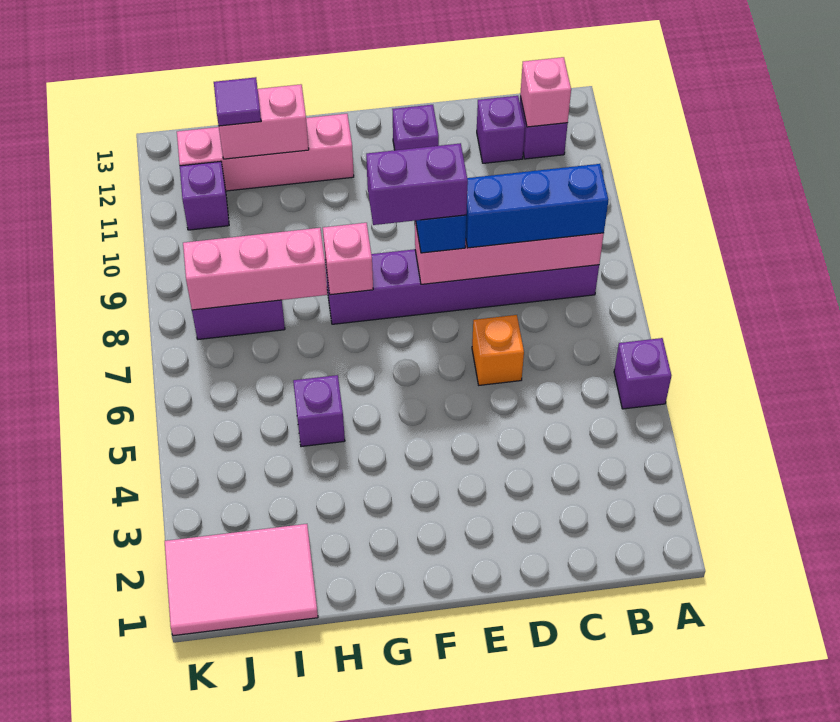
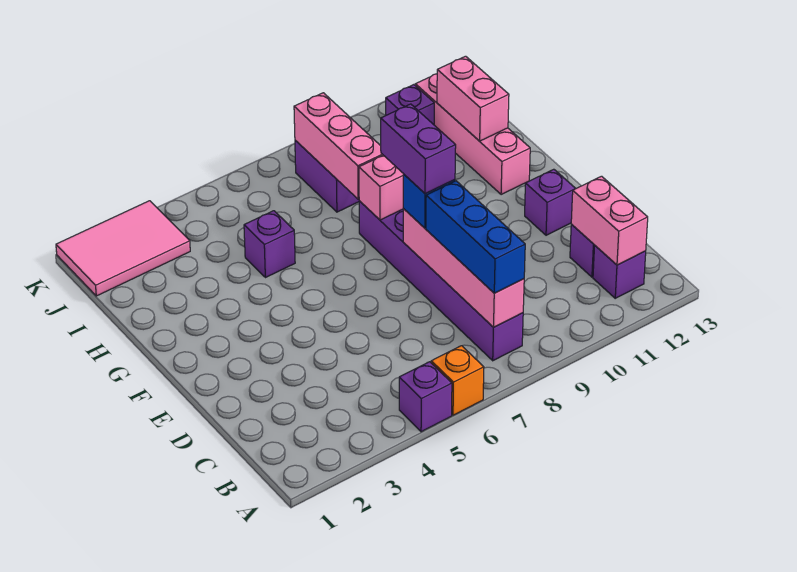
pink brick B12 level 2 -> pink brick B12:C12 level 2
orange brick D6 level 1 -> orange brick A6 level 1
pink tile I1:K2 level 1 -> pink tile J1:K3 level 1
purple tile I12 level 3 -> none

